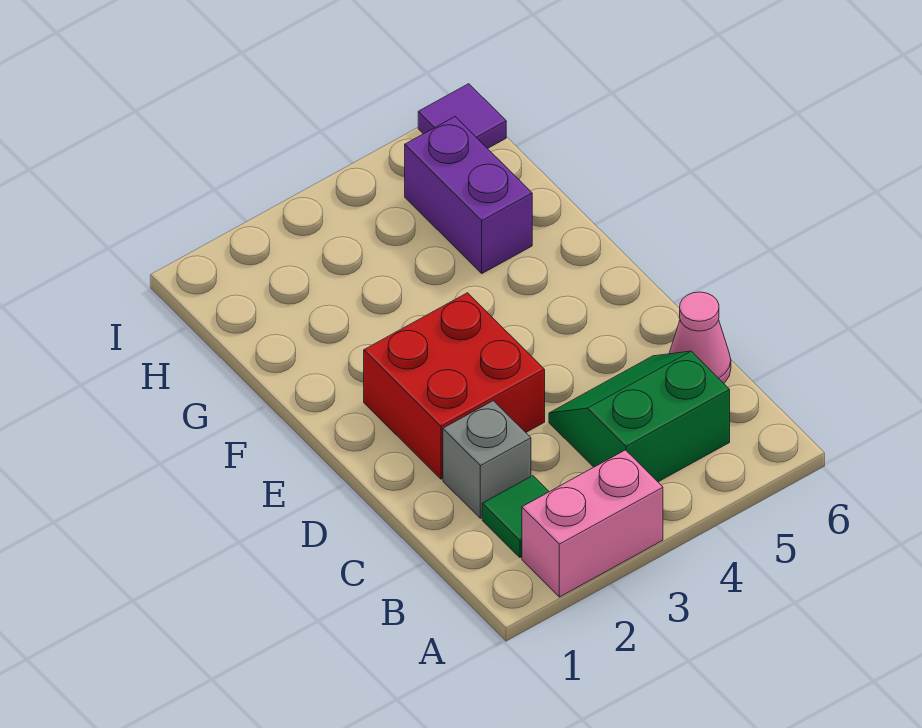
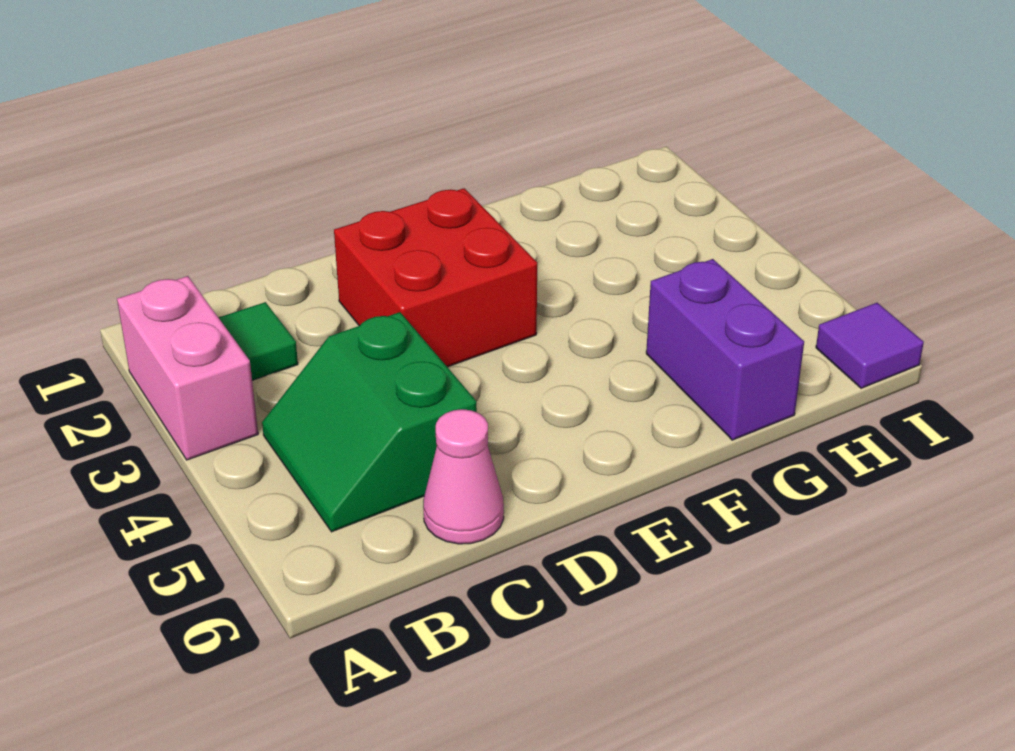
green slope B4:C5 level 1 top B -> green slope B4:C5 level 1 top C
grey brick C2 level 1 -> none
purple brick G5:H5 level 1 -> purple brick G5:G6 level 1

